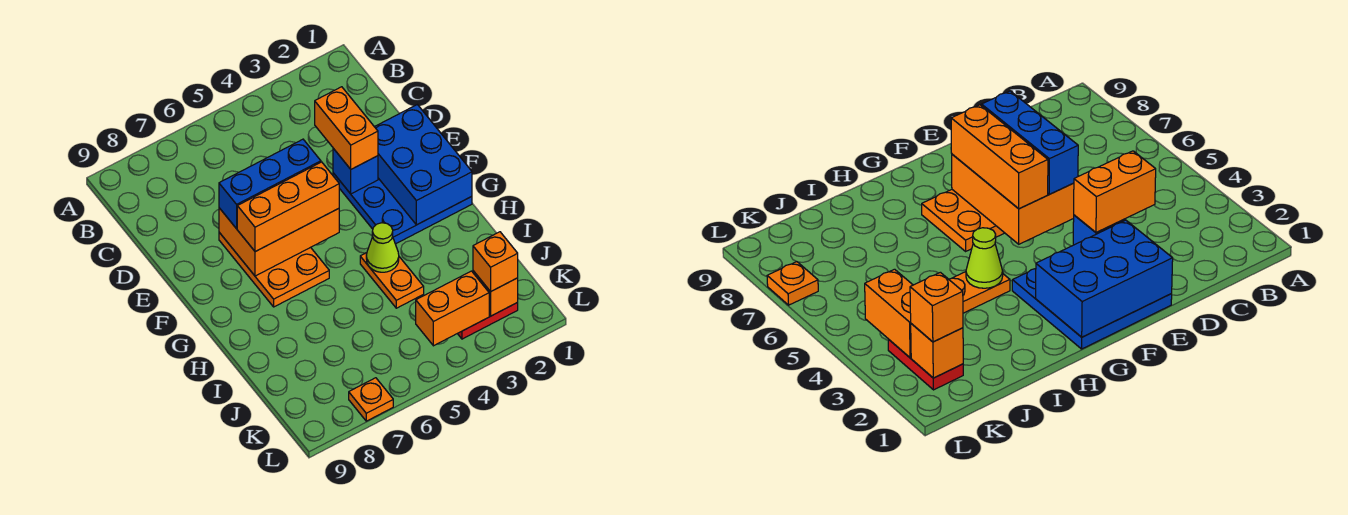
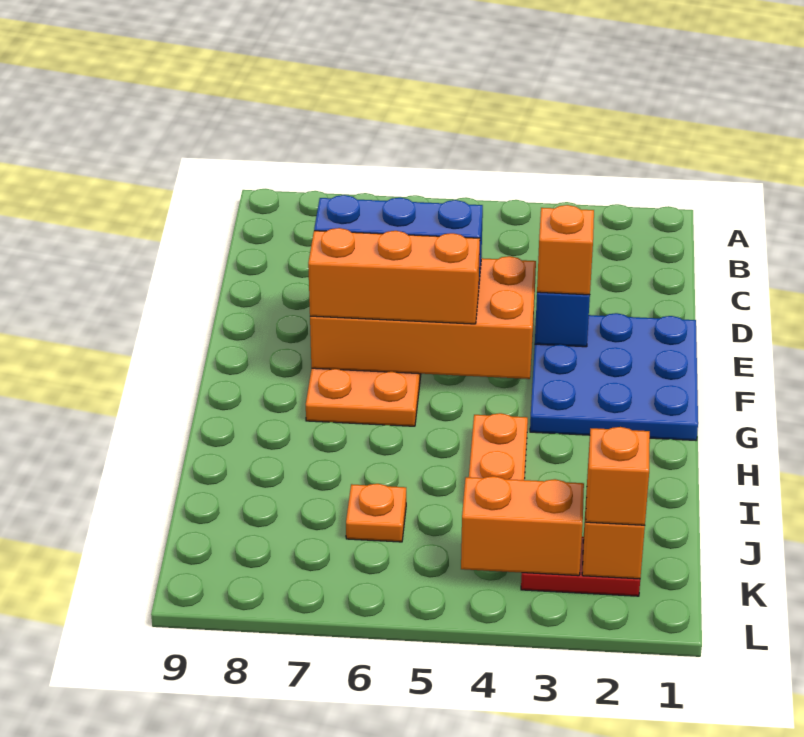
orange brick D3:E3 level 3 -> orange brick E3 level 3
blue brick E1:G2 level 2 -> none
orange brick E5:F7 level 2 -> orange brick E4:F7 level 2
lime cone H4 level 2 -> none
orange plate L7 level 1 -> orange plate J6 level 1

